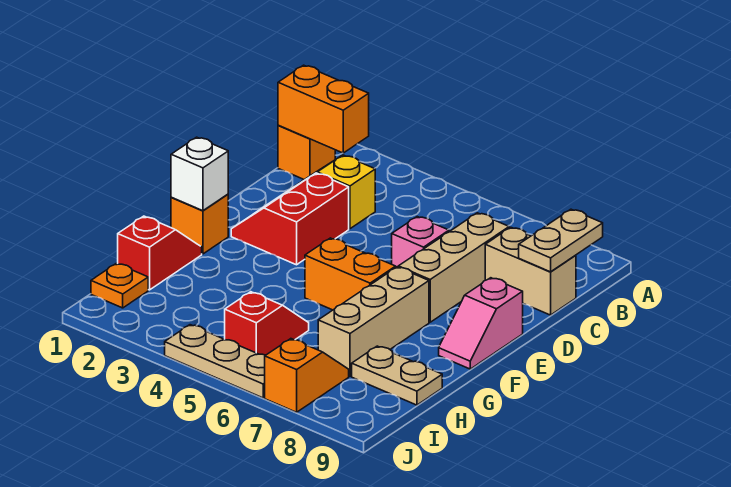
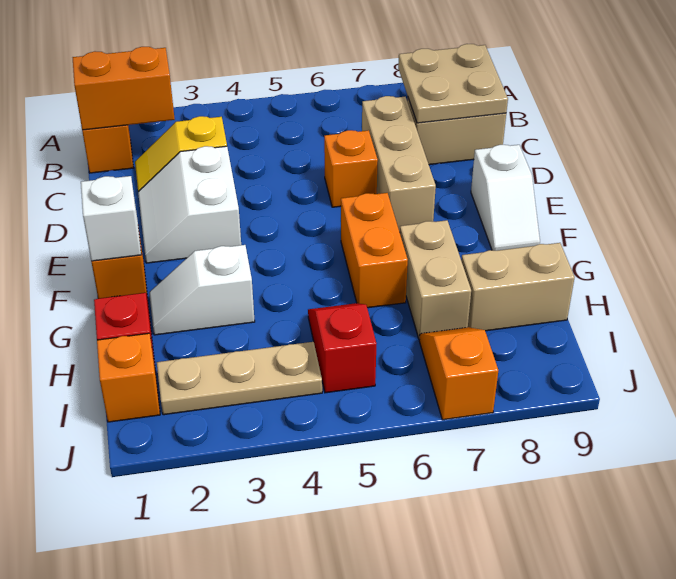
tan plate B9:C9 level 2 -> tan plate B8:C9 level 2
red slope D2:E3 level 1 top 3 -> white slope D2:E3 level 1 top 3
pink brick D6 level 1 -> orange brick D6 level 1
pink slope E9:F9 level 1 top E -> white slope E9:F9 level 1 top E
orange brick F5:F6 level 1 -> orange brick F6:G6 level 1
tan brick F7:H7 level 1 -> tan brick G7:H7 level 1
none -> white slope G2:G3 level 1 top 3
tan plate H8:H9 level 1 -> tan brick H8:H9 level 1
orange plate I1 level 1 -> orange brick I1 level 1
tan plate J4:J6 level 1 -> tan plate I2:I4 level 1

